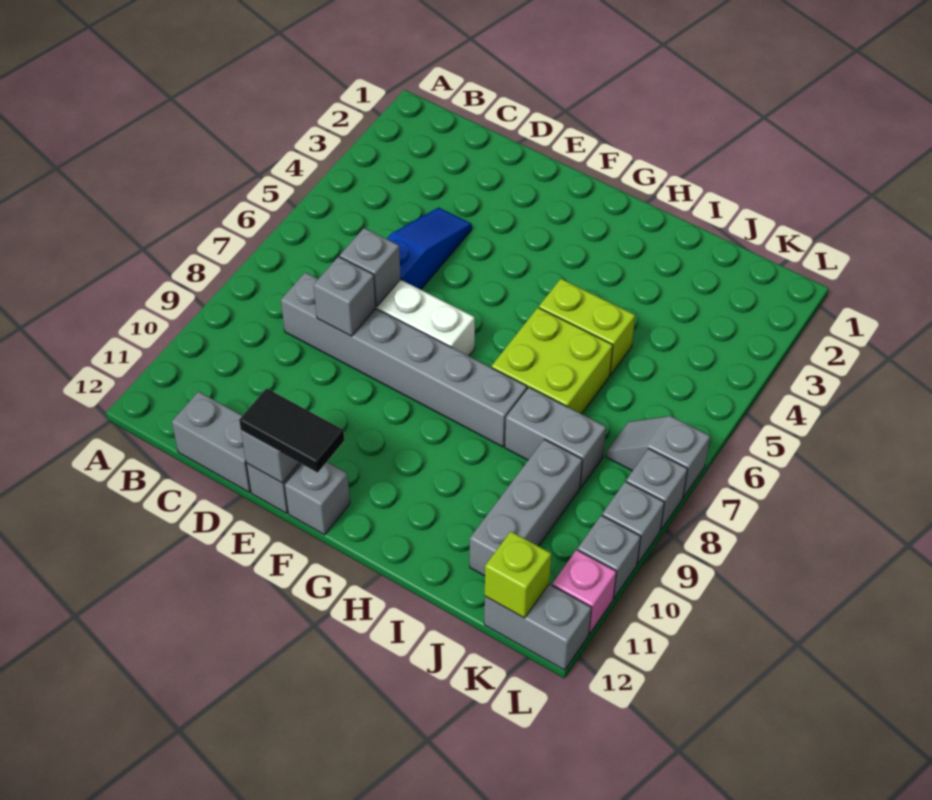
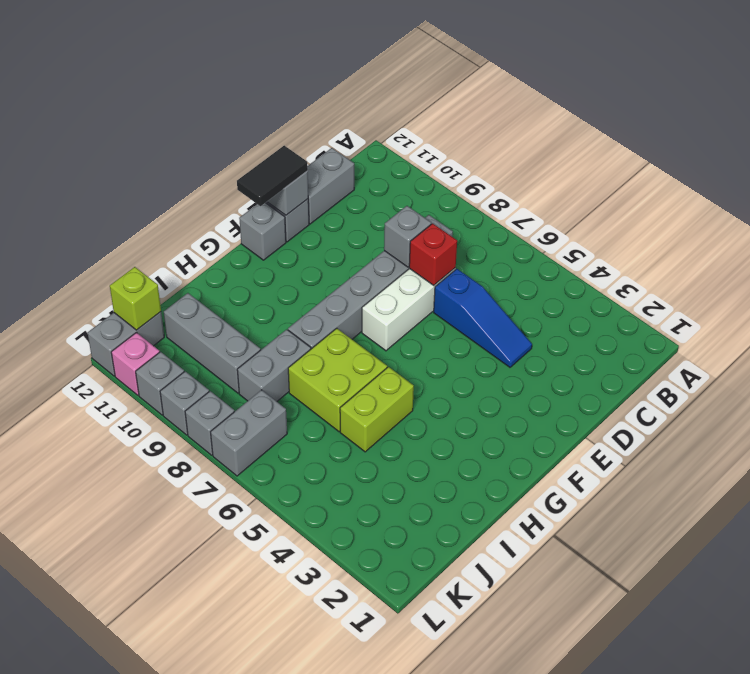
grey brick D7 level 2 -> red brick D7 level 2
grey slope K7:L7 level 1 top L -> grey brick K7:L7 level 1

